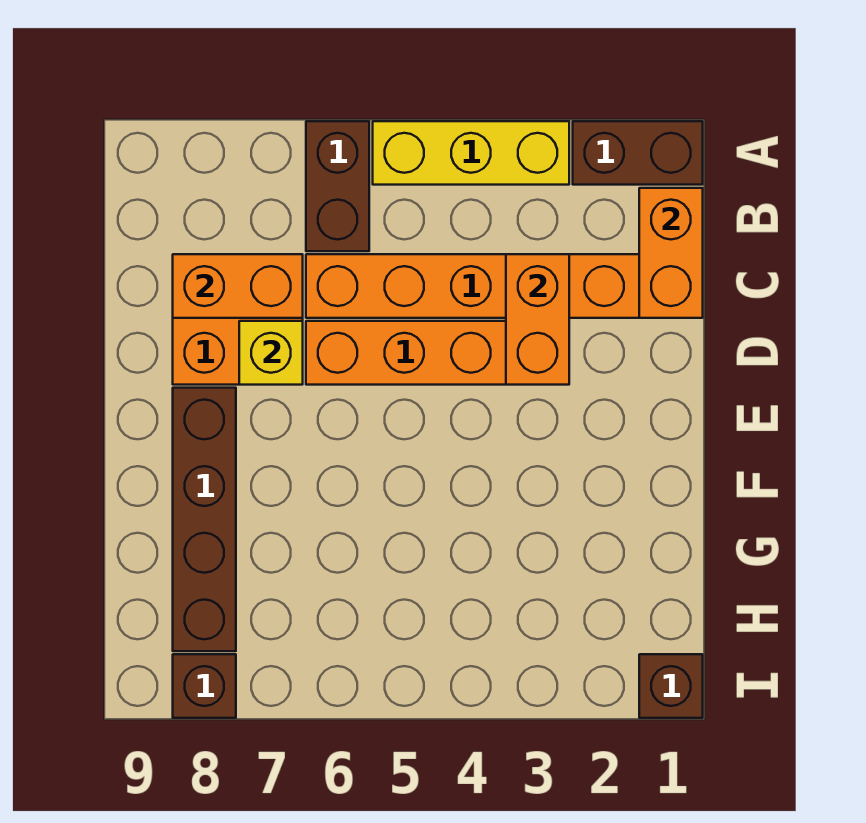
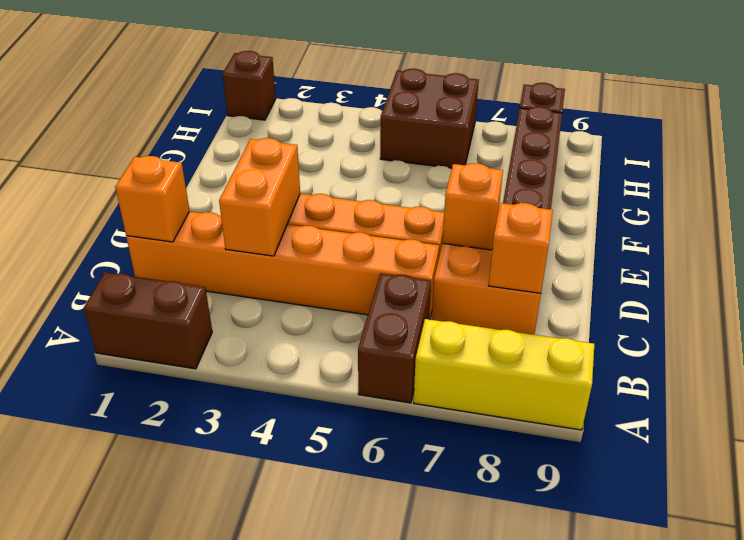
yellow brick A3:A5 level 1 -> yellow brick A7:A9 level 1
orange brick B1:C1 level 2 -> orange brick C1 level 2
orange brick C7:C8 level 2 -> orange brick C8 level 2
yellow brick D7 level 2 -> orange brick D7 level 2
none -> brown brick H5:I6 level 1

